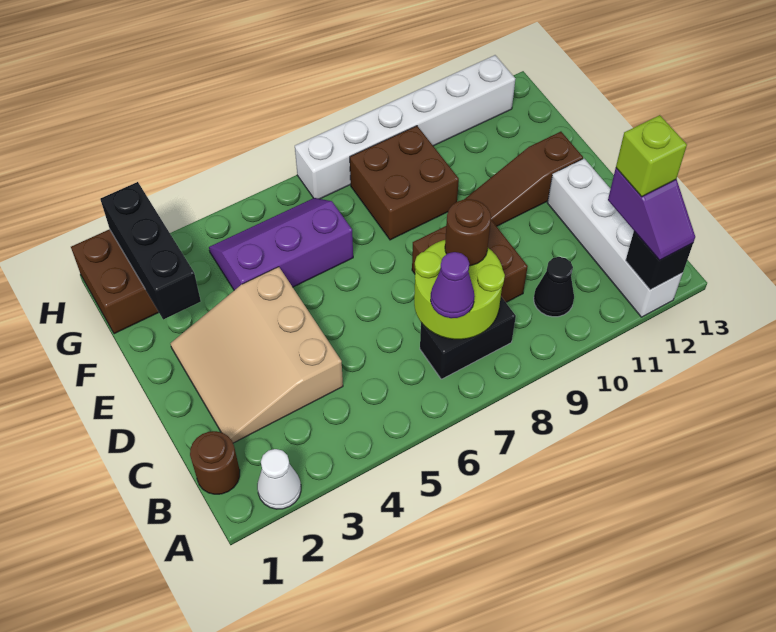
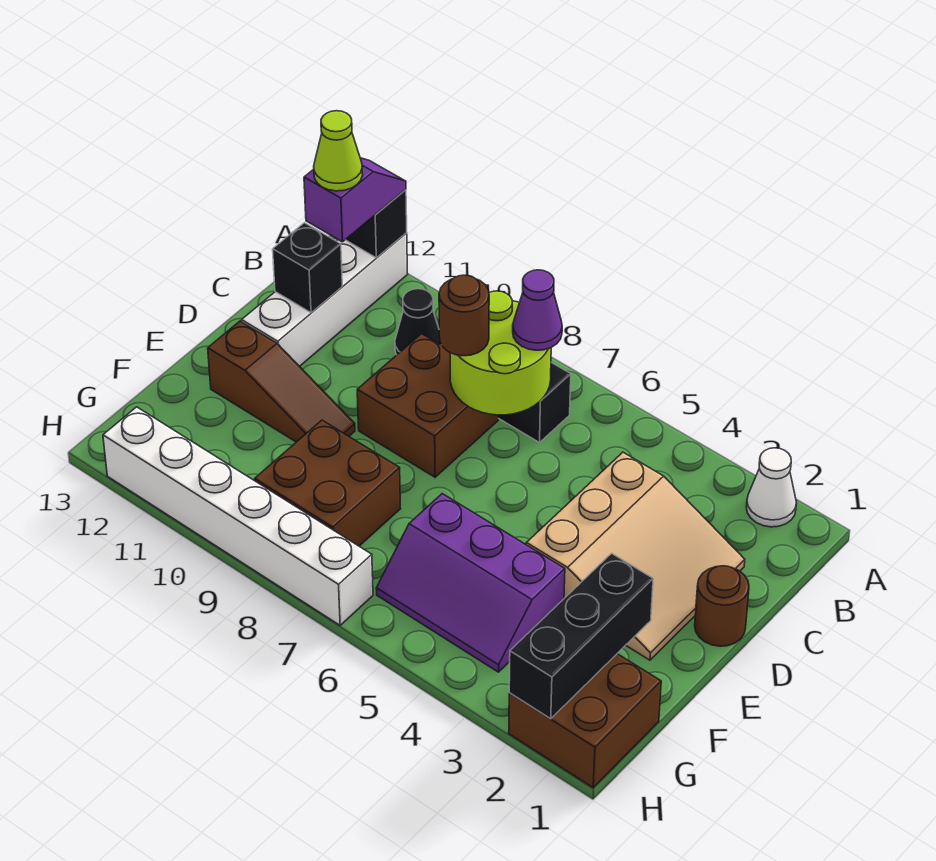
brown round brick B1 level 1 -> brown round brick D1 level 1
lime brick B12 level 4 -> lime cone B12 level 4
none -> black brick C12 level 2

